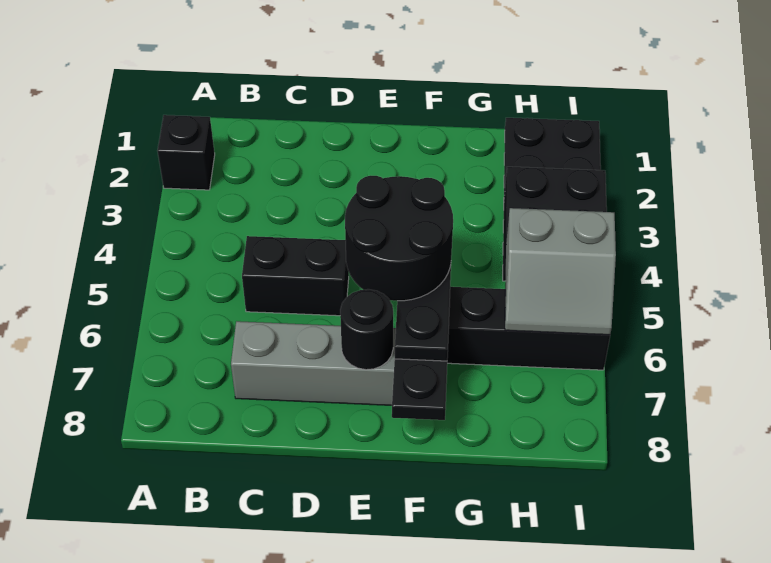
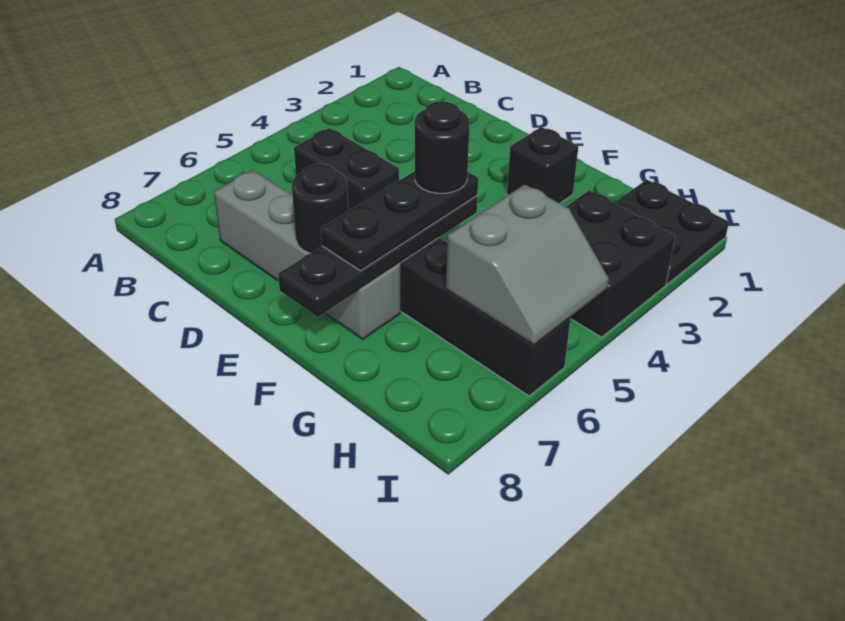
black brick A2 level 1 -> black brick F2 level 1
black round brick E5:F6 level 4 -> black round brick F5 level 4
grey slope H5:I6 level 2 top 5 -> grey slope H5:I6 level 2 top H

